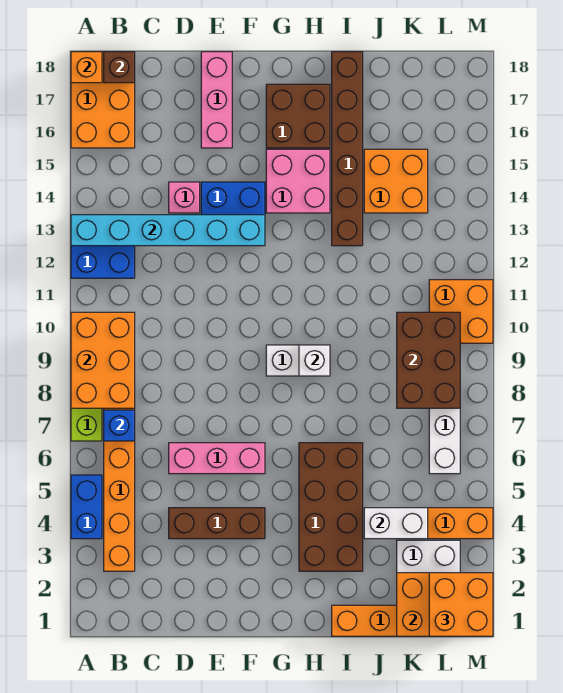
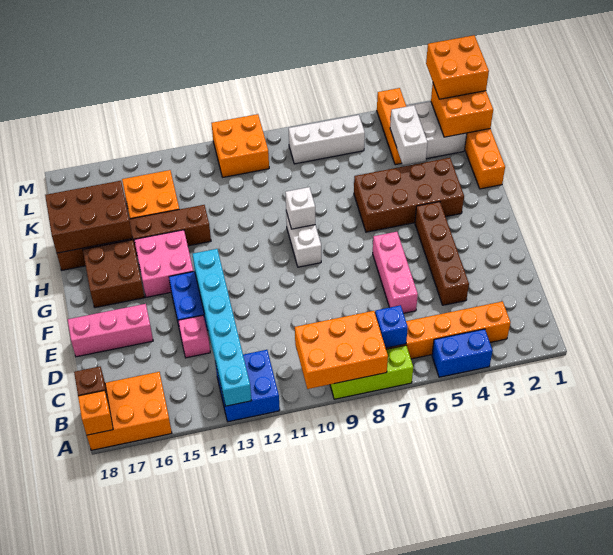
brown brick D4:F4 level 1 -> brown brick D4:G4 level 1
brown brick K8:L10 level 2 -> brown brick I16:J18 level 2

